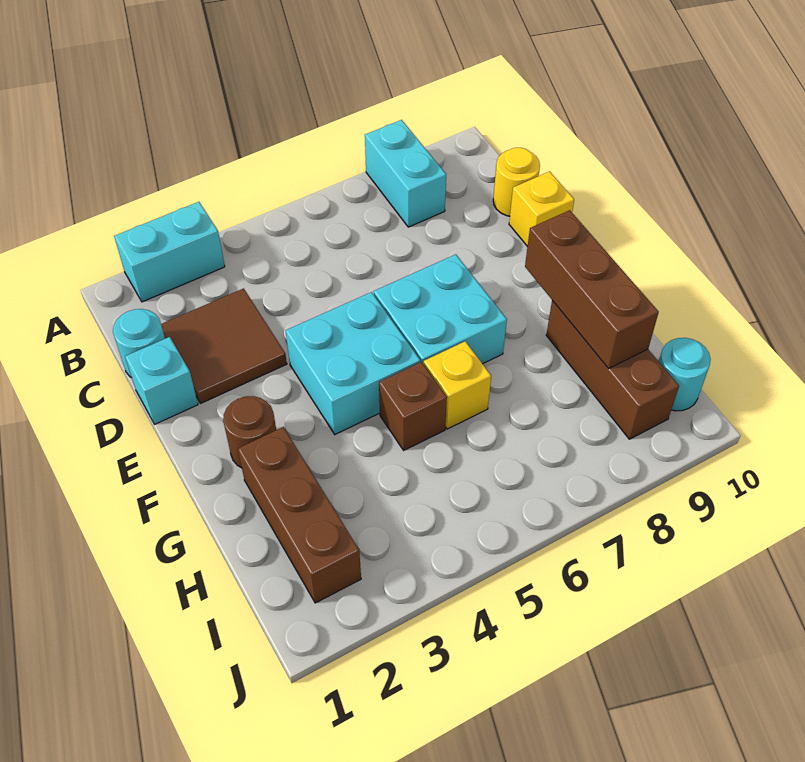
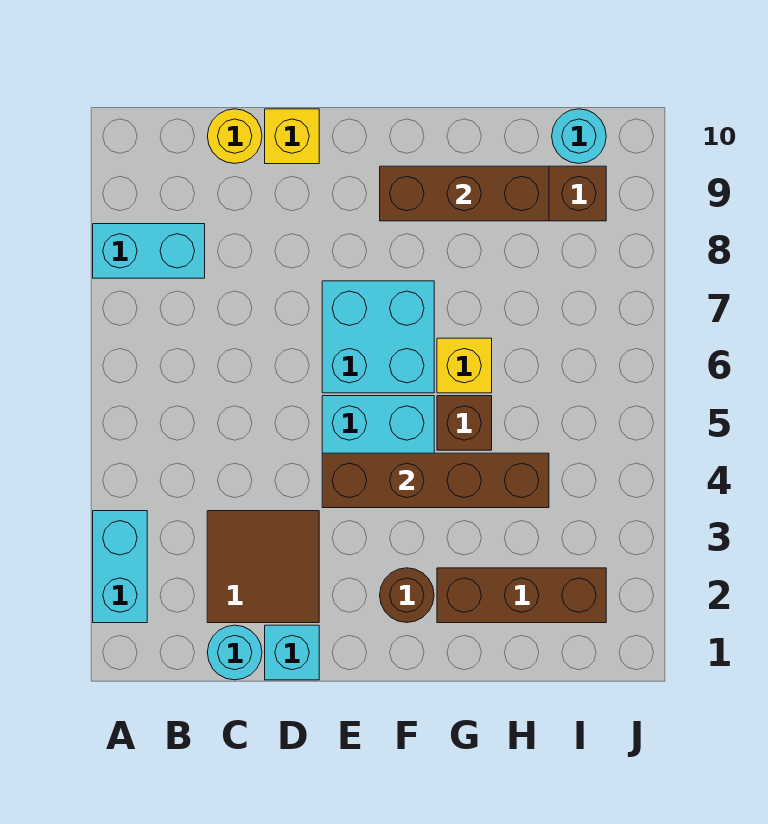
none -> brown brick E4:H4 level 2

